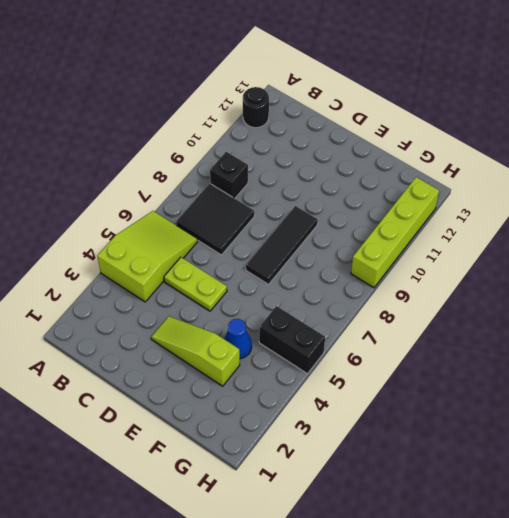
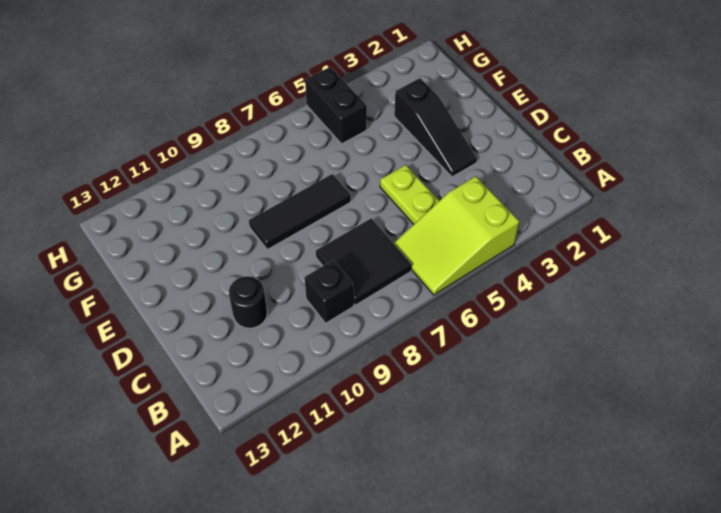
black round brick A12 level 1 -> black round brick C11 level 1
lime slope D3:F3 level 1 top F -> black slope D3:F3 level 1 top F
blue cone F4 level 1 -> none
lime brick H9:H12 level 1 -> none

